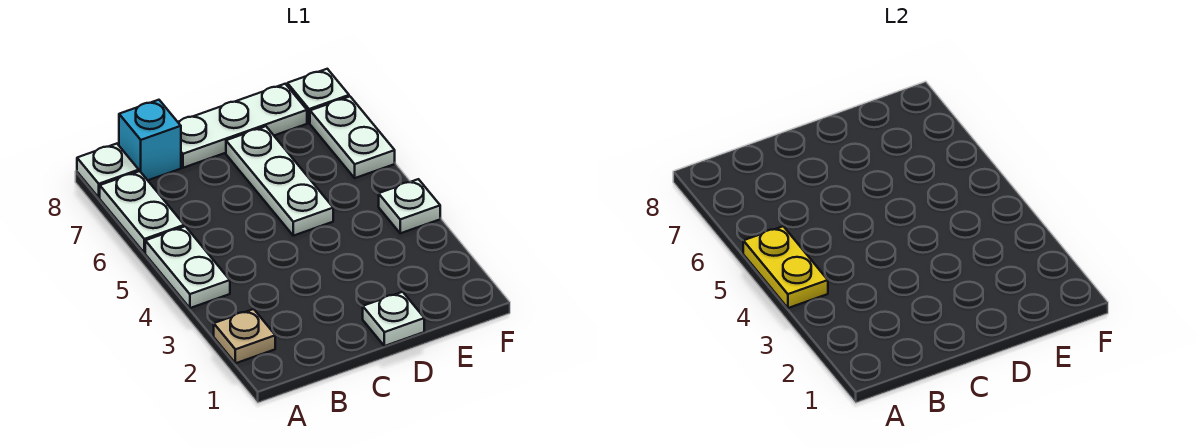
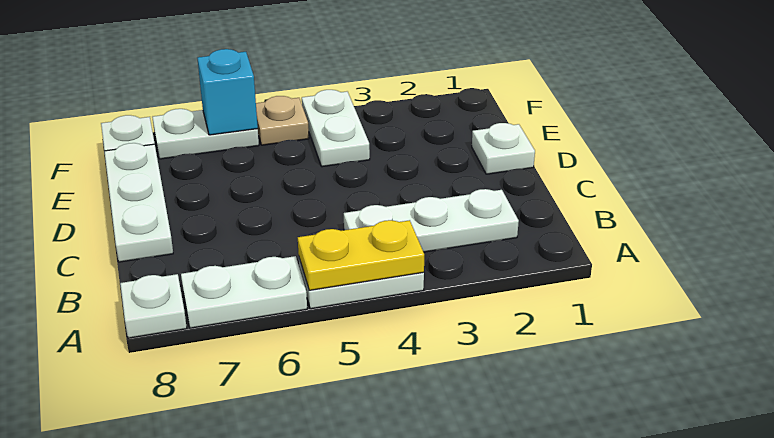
tan plate A2 level 1 -> tan plate F5 level 1
cyan brick B8 level 1 -> cyan brick F6 level 2
white plate D5:D7 level 1 -> white plate B2:B4 level 1
white plate F4 level 1 -> white plate E4:F4 level 1

